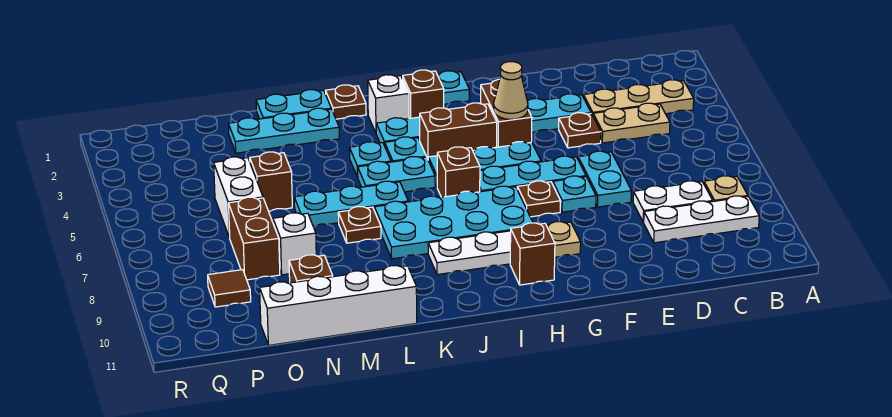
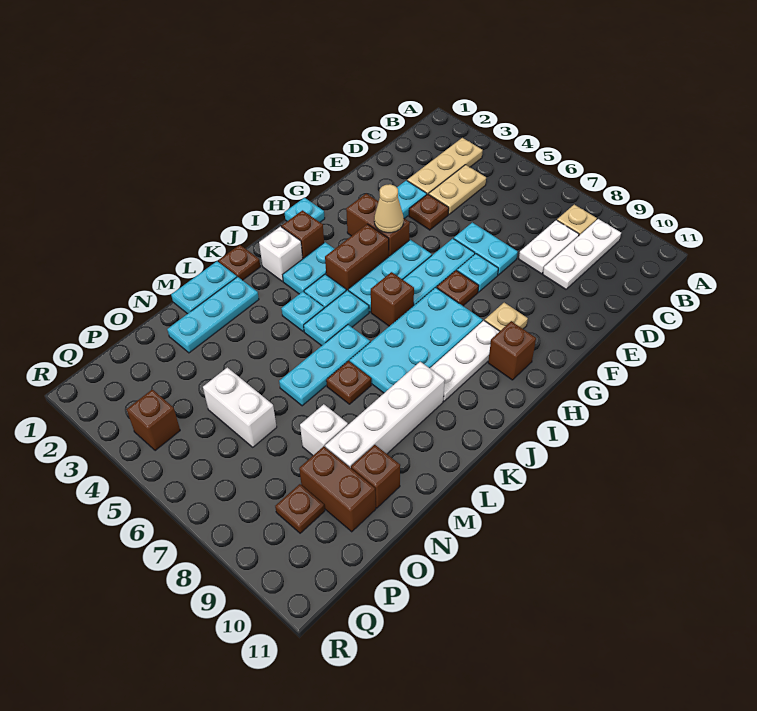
white brick L11:O11 level 1 -> white brick K9:N9 level 1
brown brick N5 level 1 -> brown brick Q4 level 1
brown brick O7:O8 level 1 -> brown brick O9:O10 level 1
brown tile P9 level 1 -> brown plate P9 level 1

